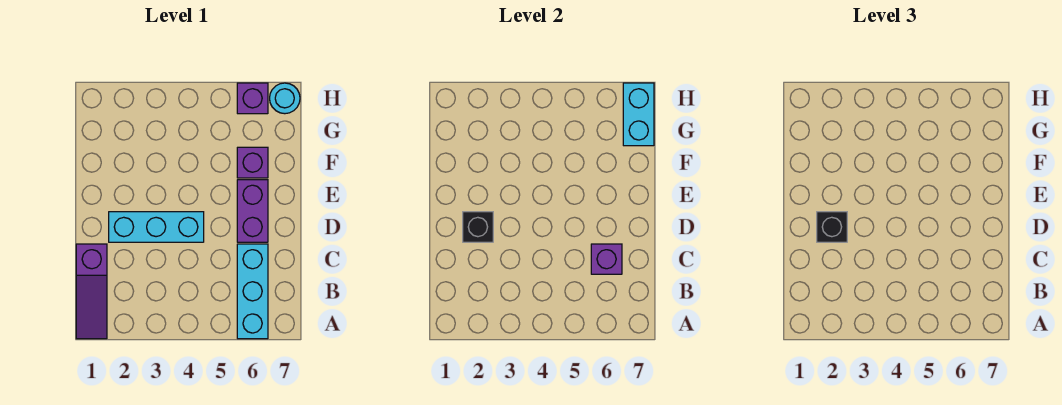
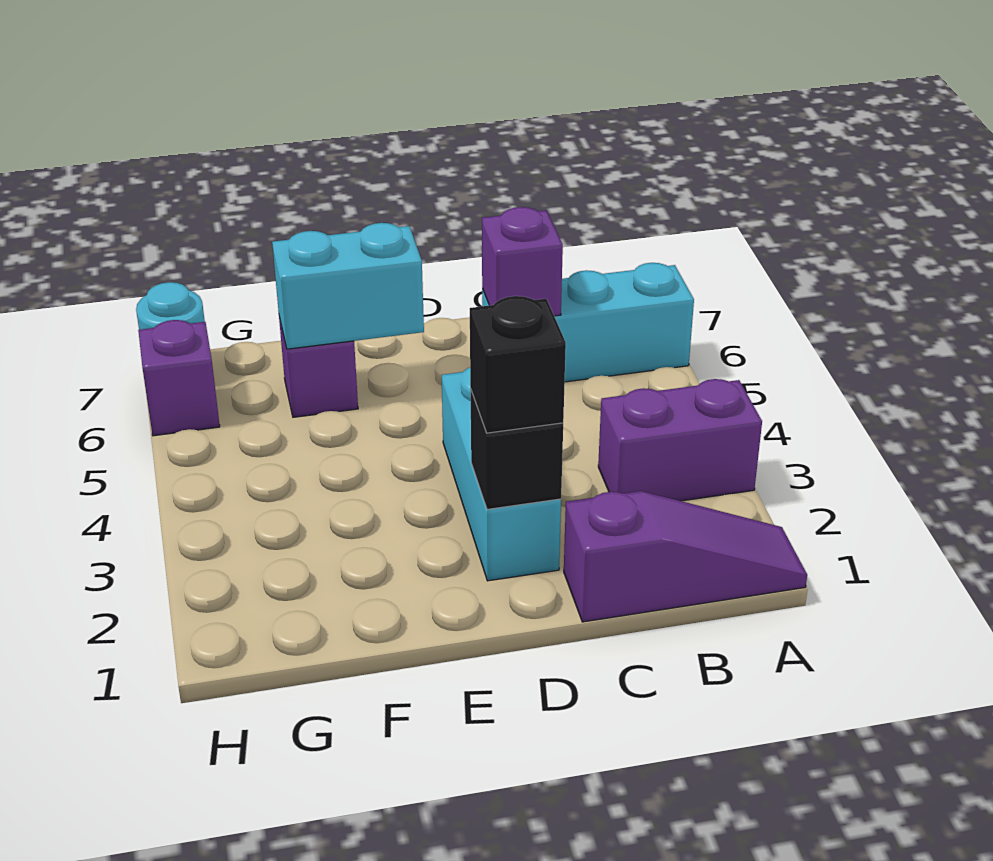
purple brick D6:E6 level 1 -> purple brick A3:B3 level 1
cyan brick G7:H7 level 2 -> cyan brick E6:F6 level 2

